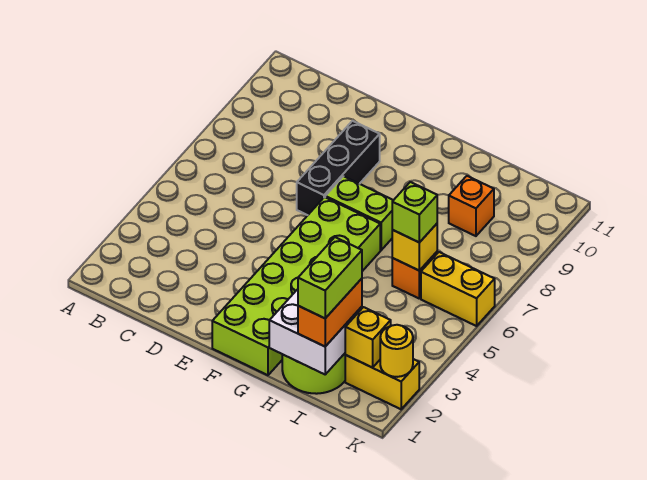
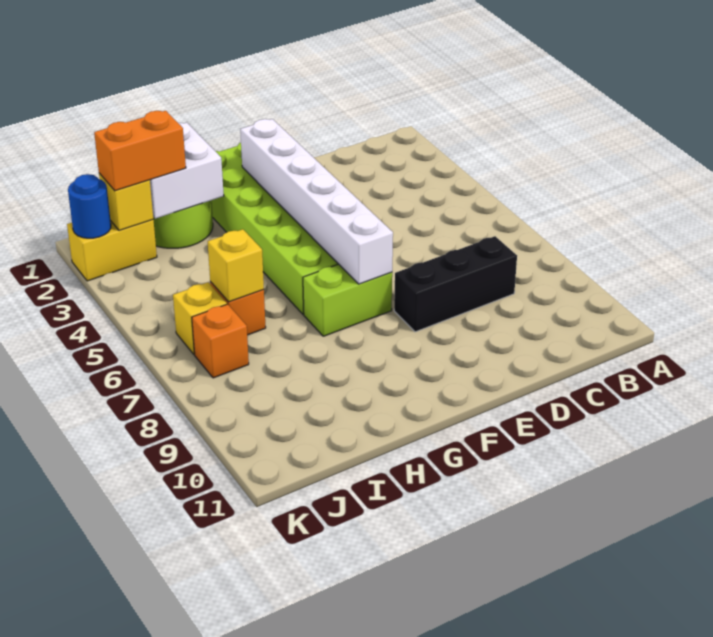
black brick E7:E9 level 1 -> black brick C8:E8 level 1
none -> white brick F2:F7 level 2
orange brick I1:I2 level 3 -> orange brick I2:J2 level 3
lime brick I1:I2 level 4 -> none
lime brick I6 level 3 -> none
orange brick I9 level 1 -> orange brick J7 level 1
yellow brick J6:K6 level 1 -> yellow brick J6 level 1
yellow round brick K2 level 2 -> blue round brick K2 level 2

